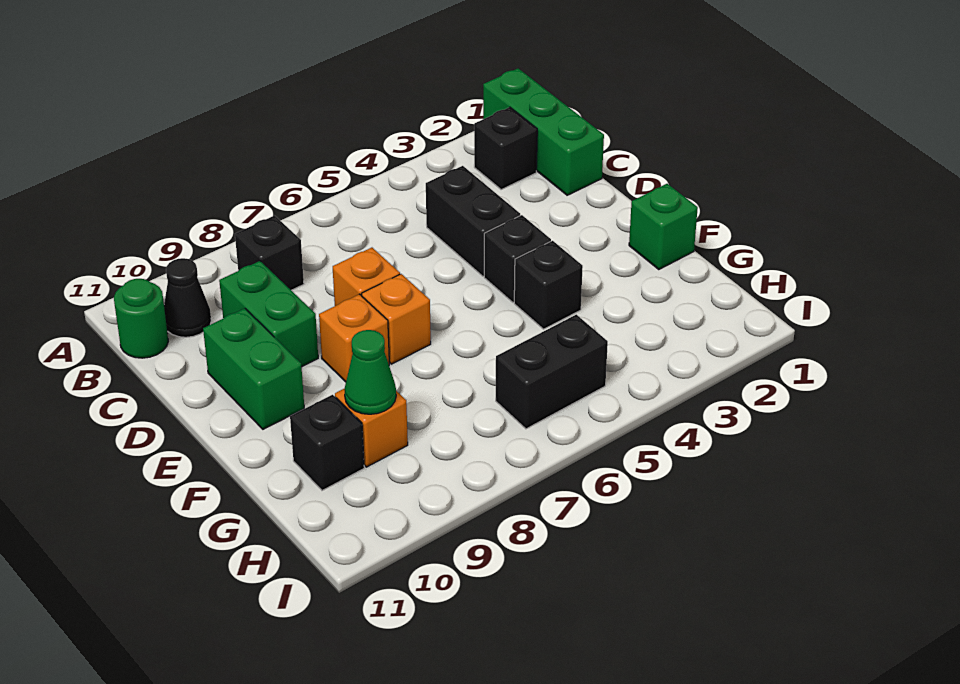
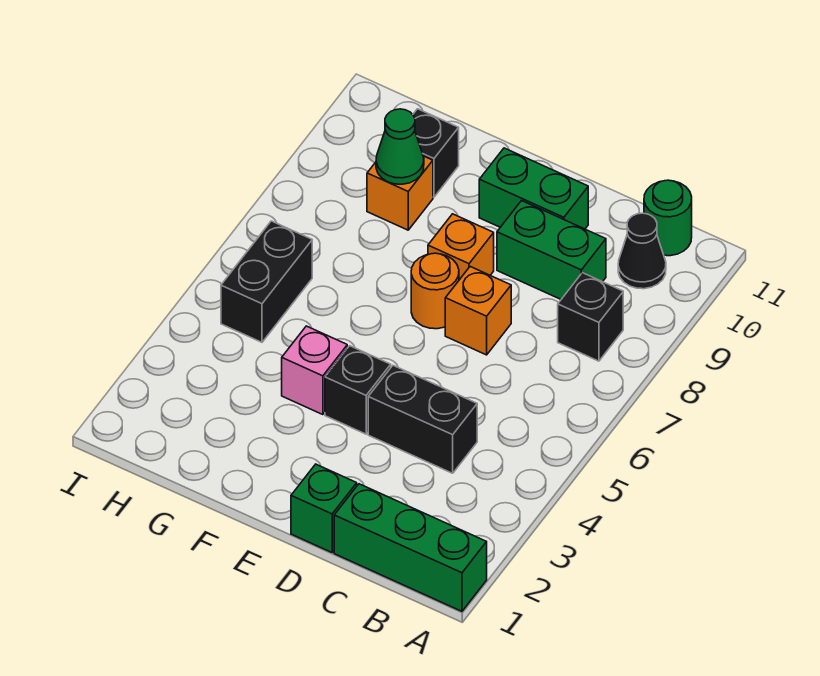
black brick B2 level 1 -> none
orange brick E7 level 1 -> orange round brick E7 level 1
green brick F1 level 1 -> green brick D1 level 1
black brick F4 level 1 -> pink brick F4 level 1

